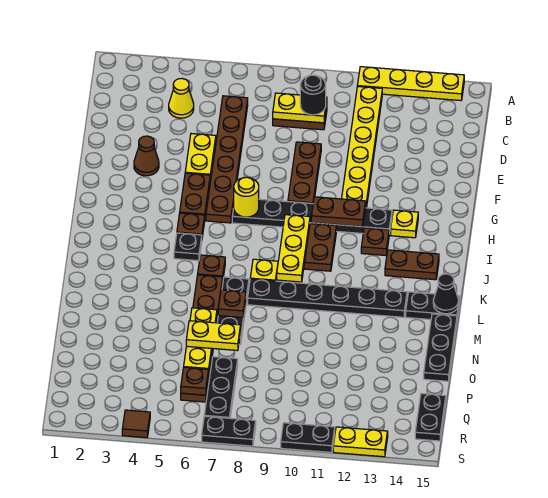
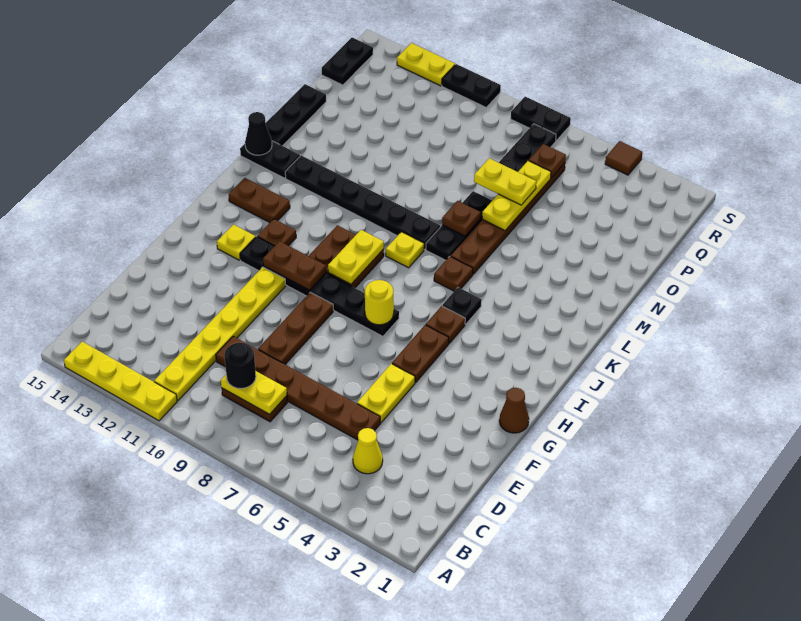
brown plate C6:H6 level 1 -> brown plate D5:D10 level 1
brown cone F3 level 1 -> brown cone G1 level 1
yellow plate I9:K9 level 2 -> yellow plate I9:J9 level 2

